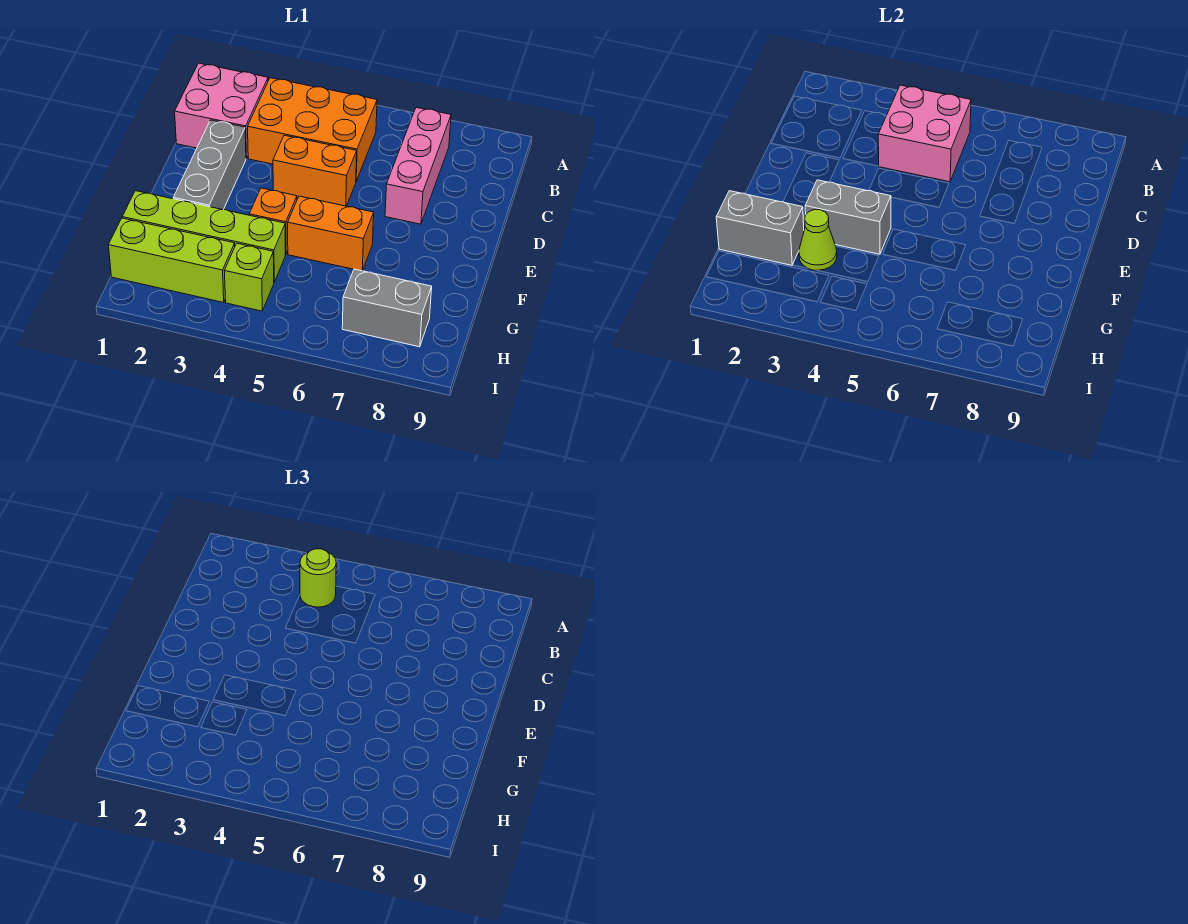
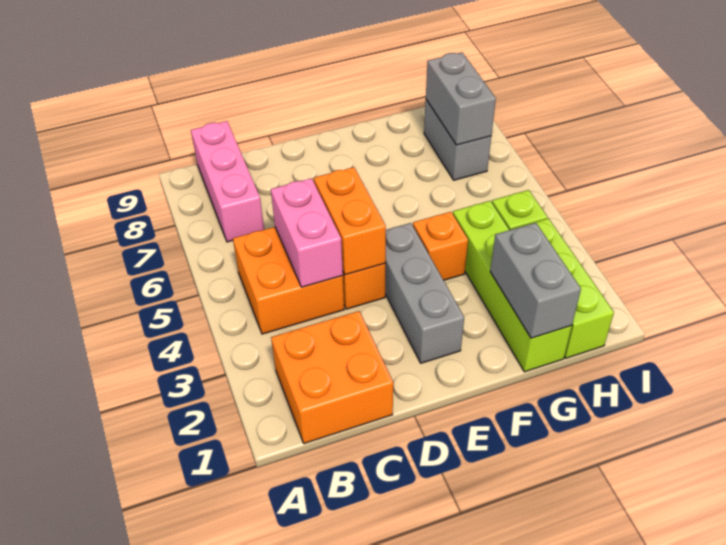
pink brick B1:C2 level 1 -> orange brick B1:C2 level 1
orange brick B3:C5 level 1 -> orange brick B4:C5 level 1
pink brick B4:C5 level 2 -> pink brick C4:C5 level 2
lime round brick B4 level 3 -> none
pink brick B7:D7 level 1 -> pink brick B7:B9 level 1
grey brick D2:F2 level 1 -> grey brick E2:E4 level 1
grey brick F3:F4 level 2 -> grey brick H7:H8 level 2
orange brick F5:F6 level 1 -> orange brick D4:D5 level 2
lime cone G3 level 2 -> none

